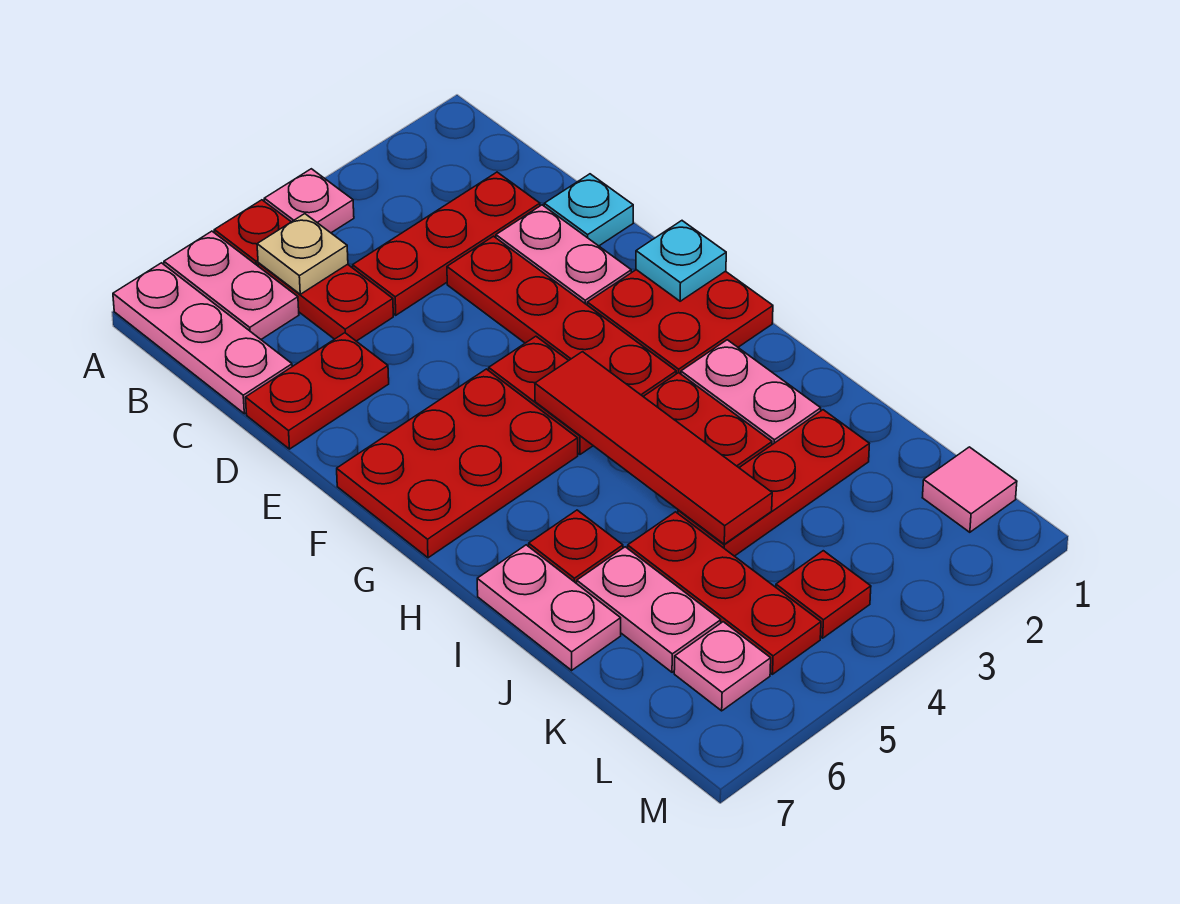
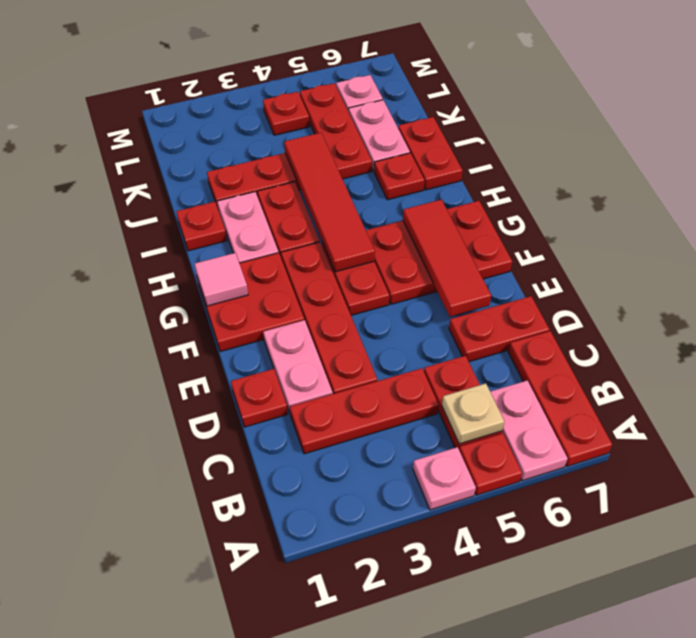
pink plate A7:C7 level 1 -> red plate A7:C7 level 1
cyan plate D1 level 1 -> red plate D1 level 1
none -> red tile E6:G6 level 2
cyan plate F1 level 2 -> none
none -> red plate I1 level 1
pink plate I7:J7 level 1 -> red plate I7:J7 level 1
pink tile L1 level 1 -> pink tile G1 level 2

